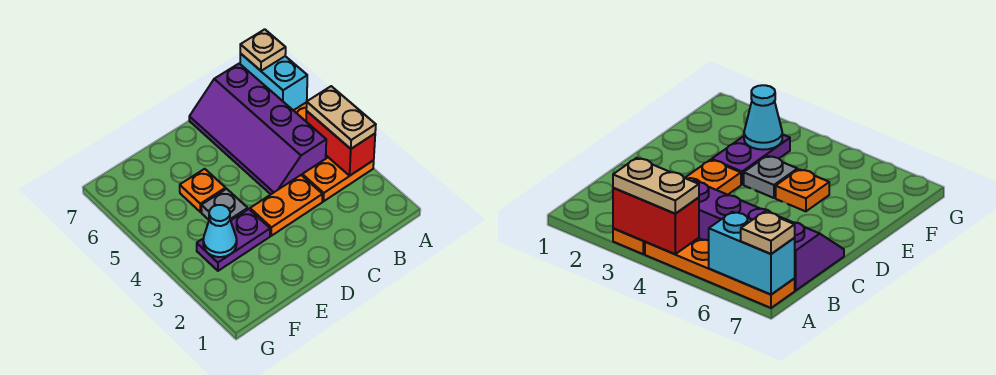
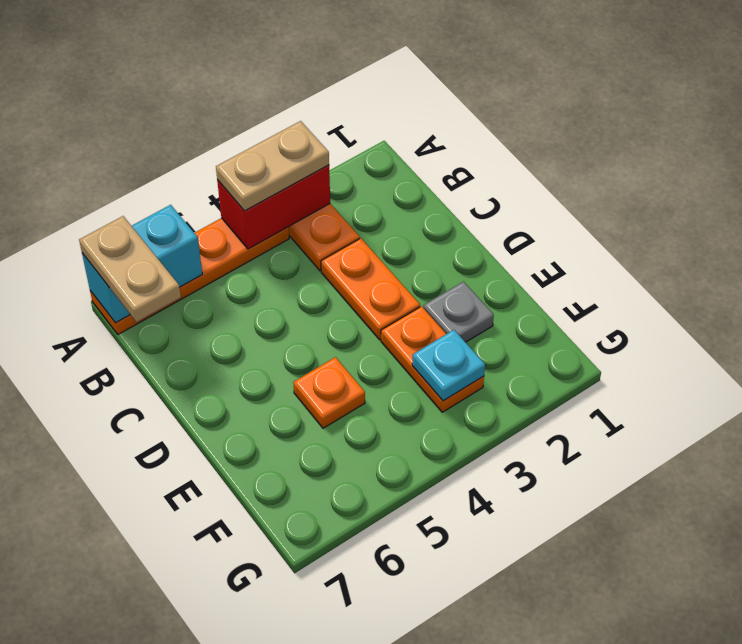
tan plate A7 level 3 -> tan plate A7:B7 level 3
purple slope B4:C7 level 1 top B -> none
purple plate E3:F3 level 1 -> orange plate E3:F3 level 1
grey plate E4 level 1 -> grey plate E2 level 1
cyan cone F3 level 2 -> cyan plate F3 level 2

